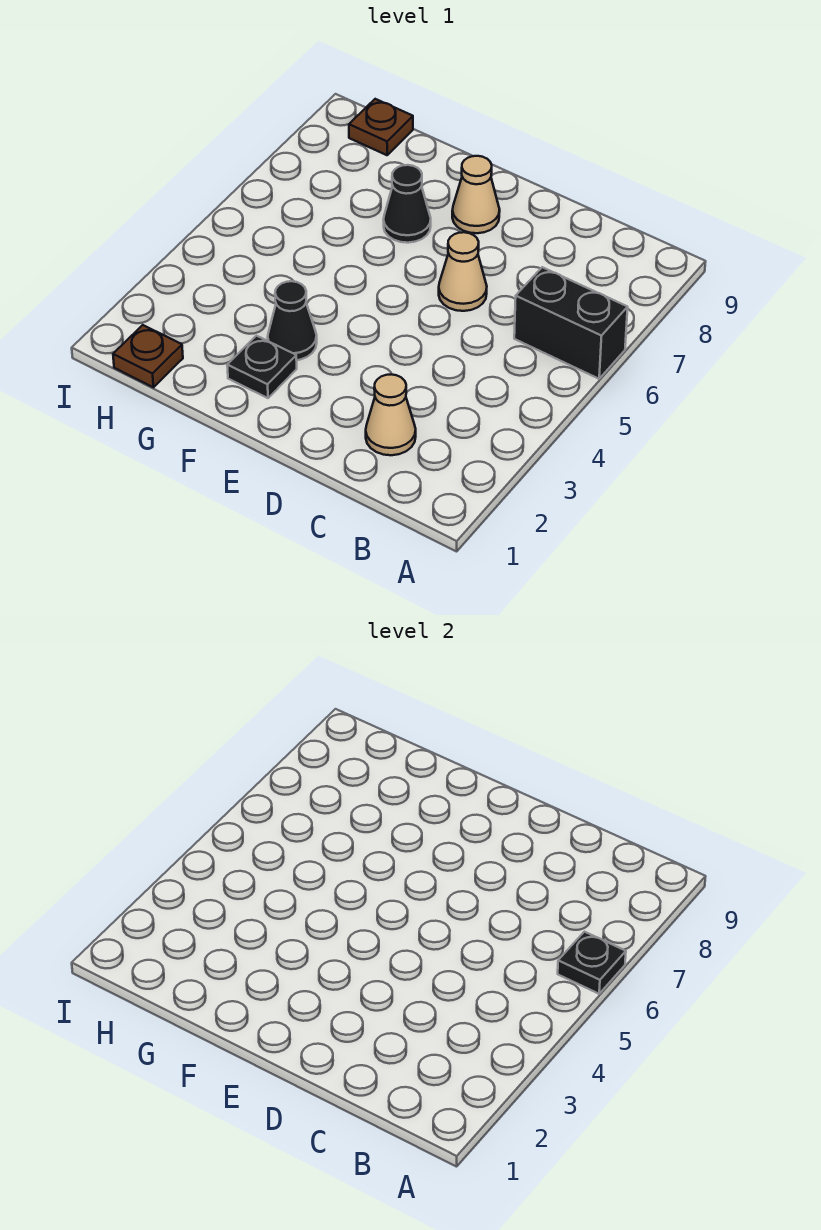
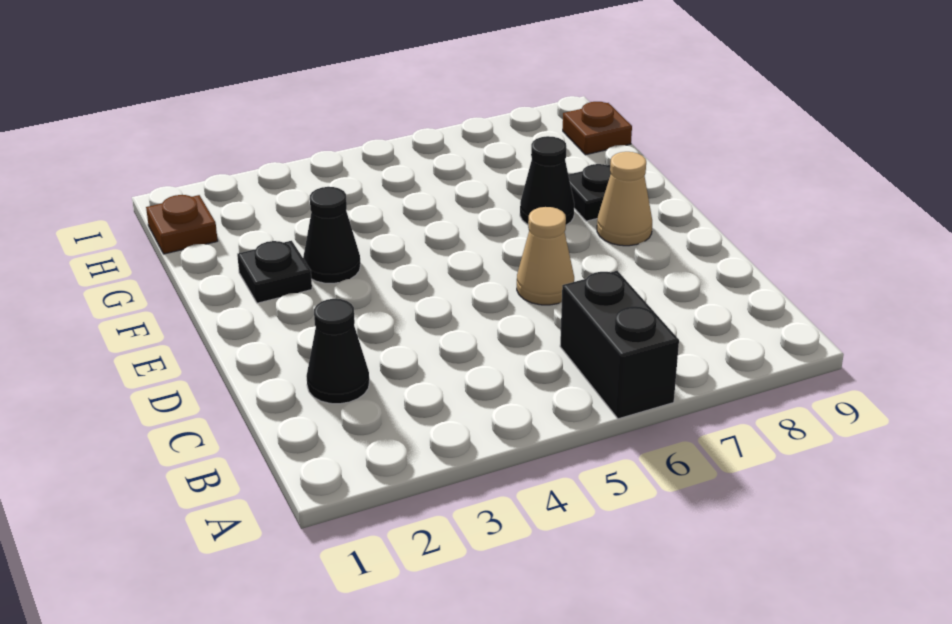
black plate A6 level 2 -> black plate F8 level 1
tan cone C2 level 1 -> black cone C2 level 1

